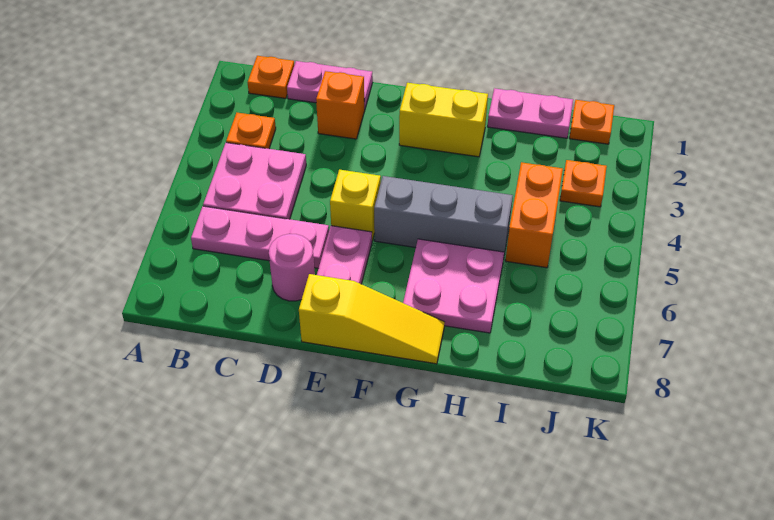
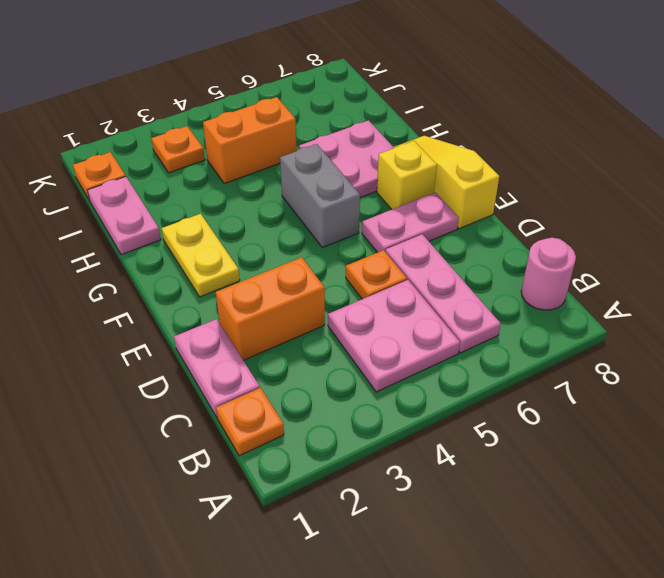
orange plate B3 level 1 -> orange plate D5 level 1
orange brick D2 level 1 -> orange brick D2:D3 level 1
pink round brick D7 level 1 -> pink round brick B8 level 1
yellow brick E5 level 1 -> yellow brick F7 level 1
yellow brick F2:G2 level 1 -> yellow plate F2:G2 level 1
grey brick F5:H5 level 1 -> grey brick F5:G5 level 1

